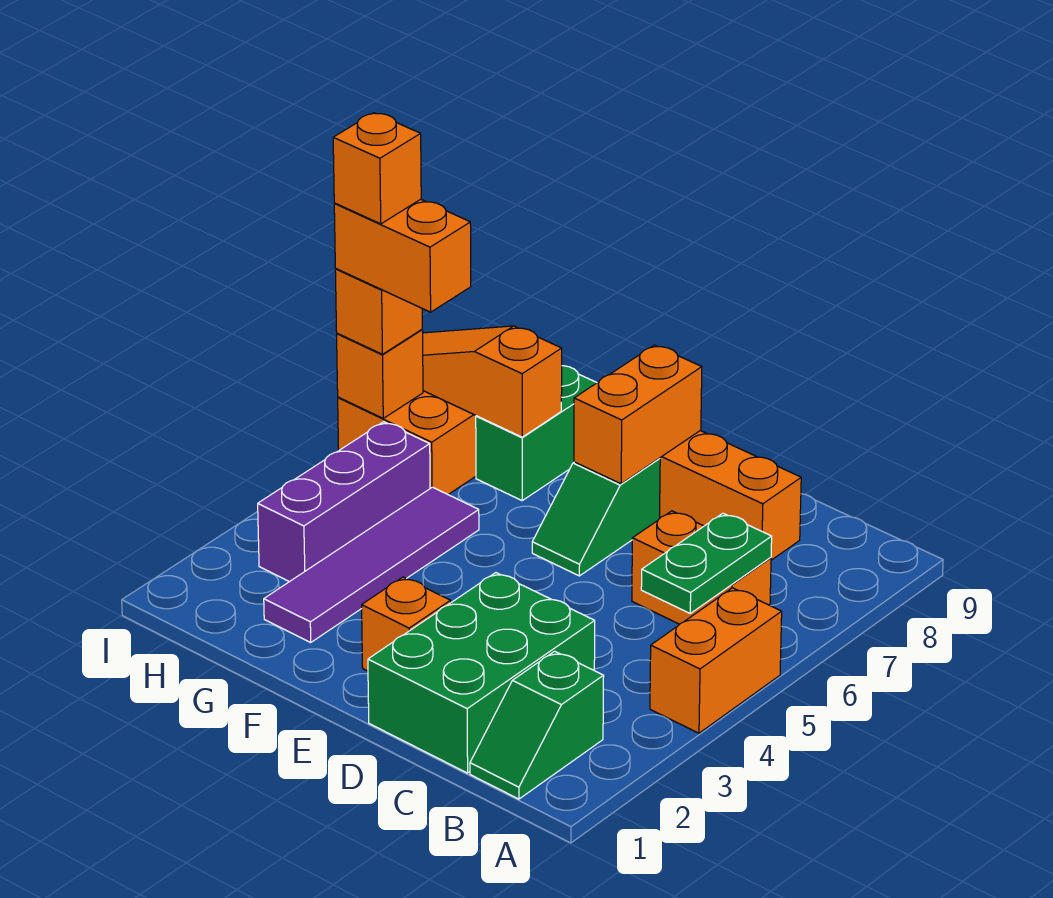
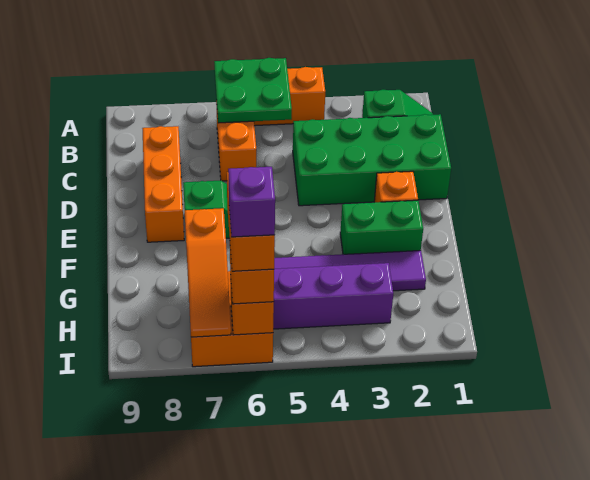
green plate B5:B6 level 2 -> green plate A5:B6 level 2
green brick C1:D3 level 1 -> green brick C1:D4 level 1
orange brick E7:E8 level 2 -> none
green brick G7:G8 level 1 -> green brick F2:F3 level 1
orange brick I6 level 5 -> purple brick I6 level 5

